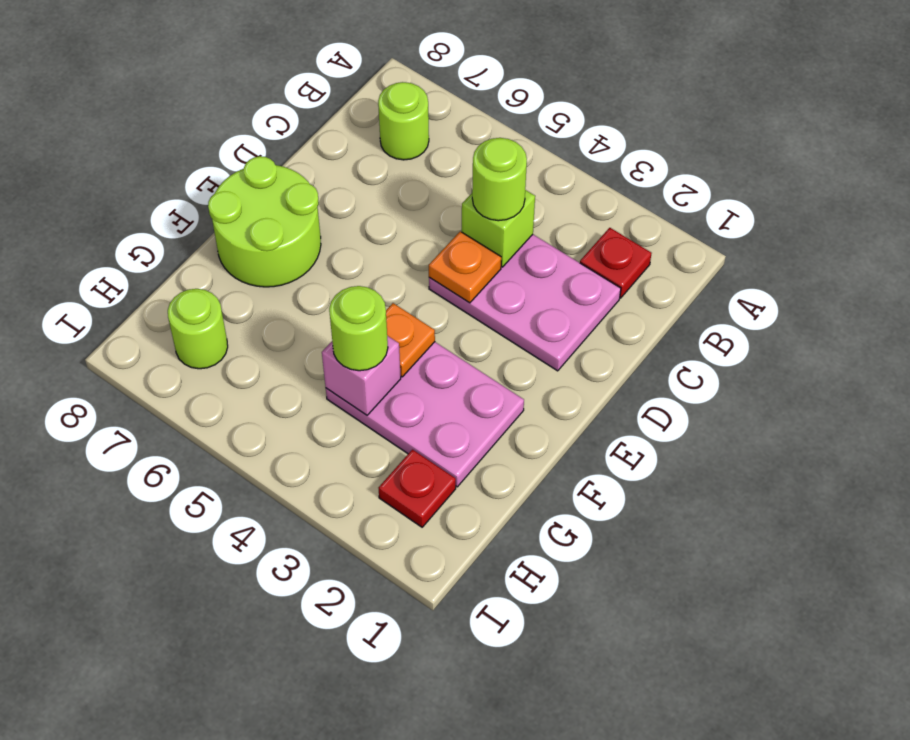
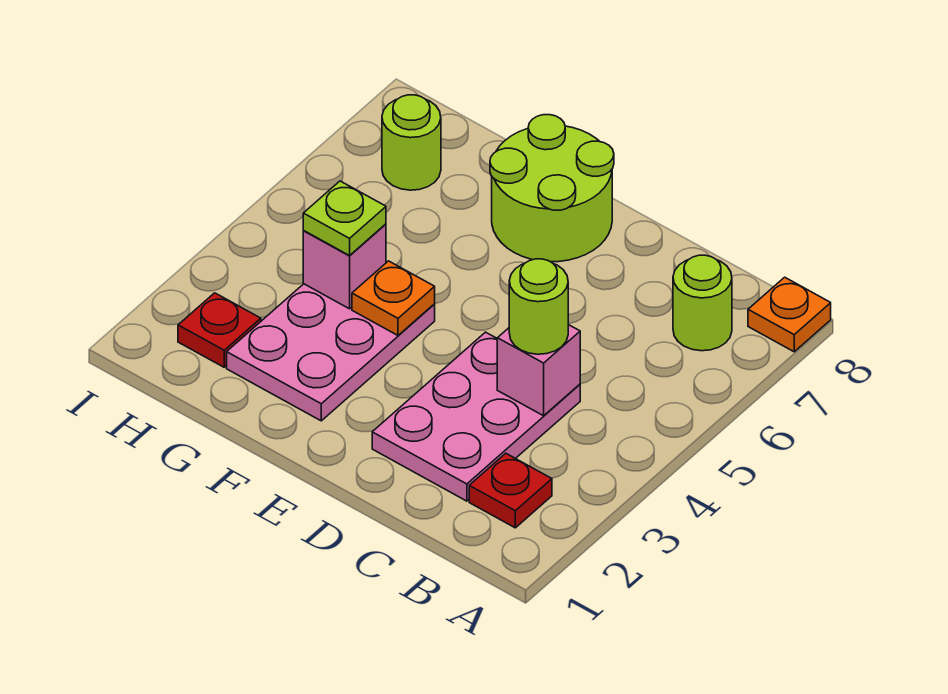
lime brick C4 level 2 -> pink brick C4 level 2
orange plate D4 level 2 -> orange plate A8 level 1
lime round brick G4 level 3 -> lime plate G4 level 3

